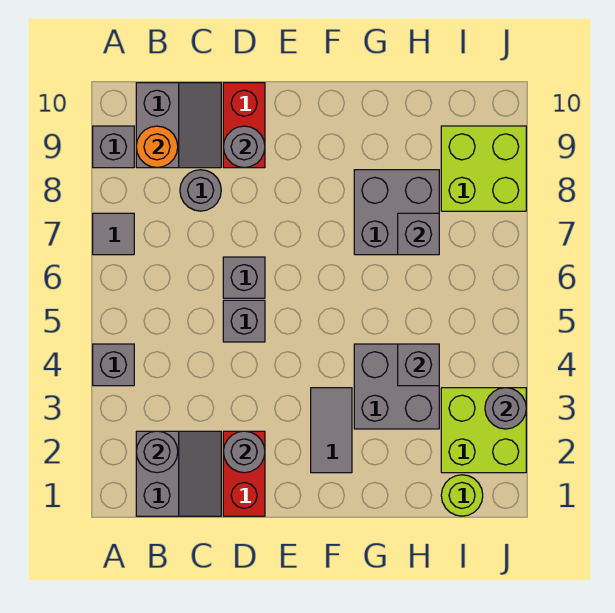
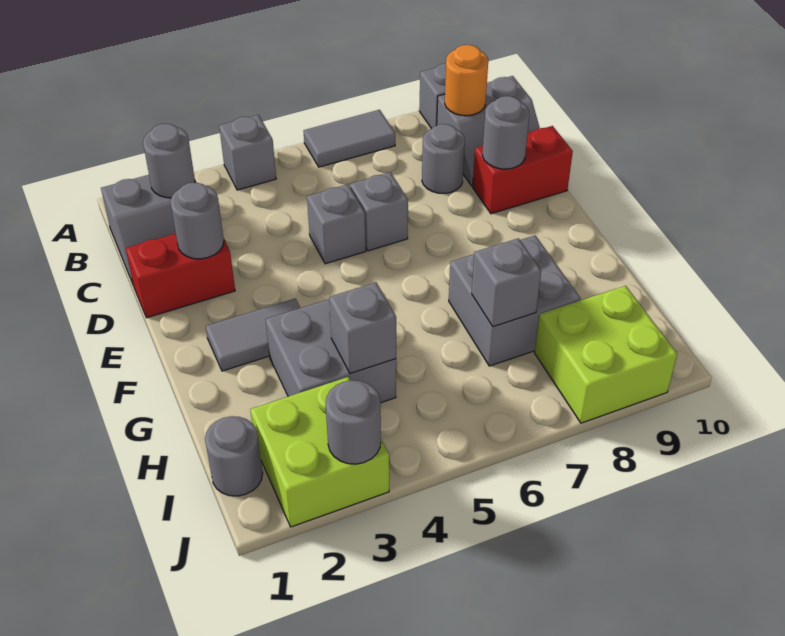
grey tile A7 level 1 -> grey tile A6:A7 level 1
lime round brick I1 level 1 -> grey round brick I1 level 1

